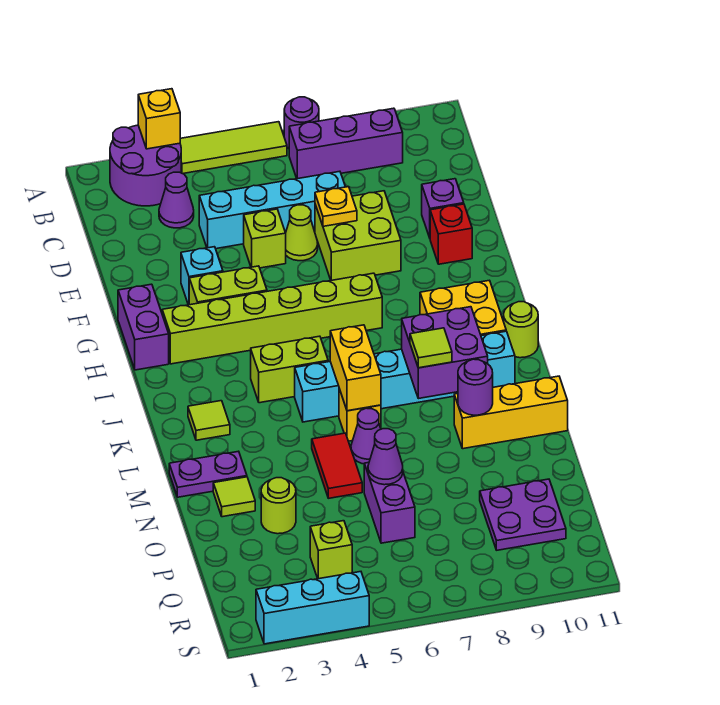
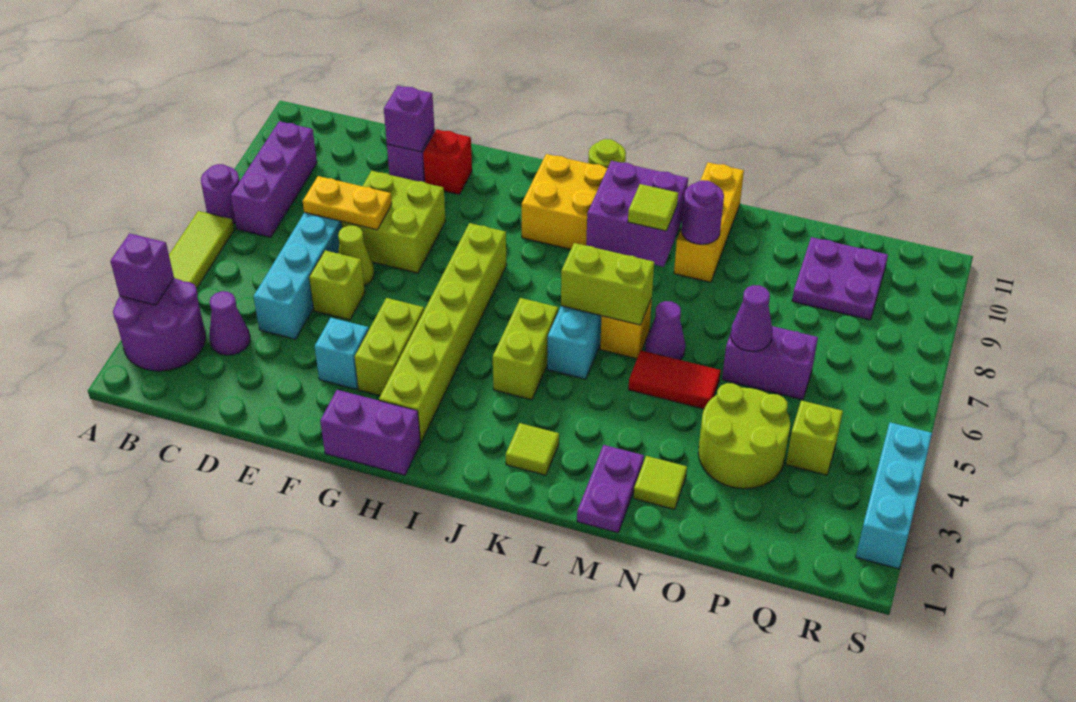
yellow brick A3 level 2 -> purple brick A3 level 2
yellow plate E7 level 2 -> yellow plate D7:E7 level 2
none -> purple brick E10 level 2
yellow brick K6:L6 level 2 -> lime brick K6:L6 level 2
lime round brick O3 level 1 -> lime round brick O3:P4 level 1

